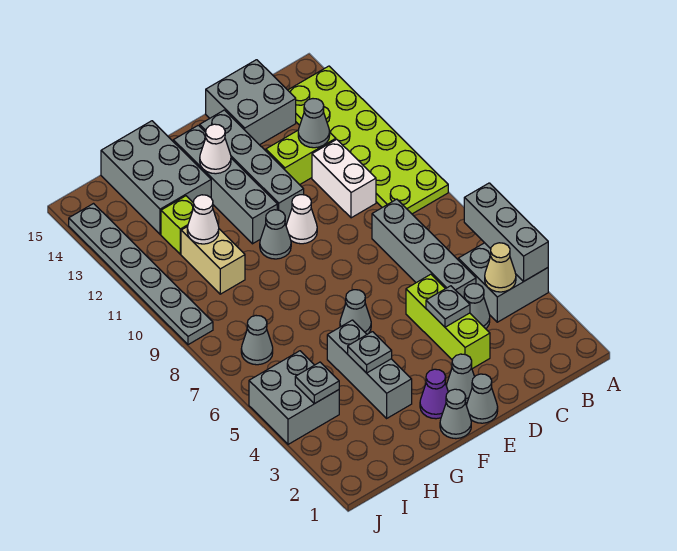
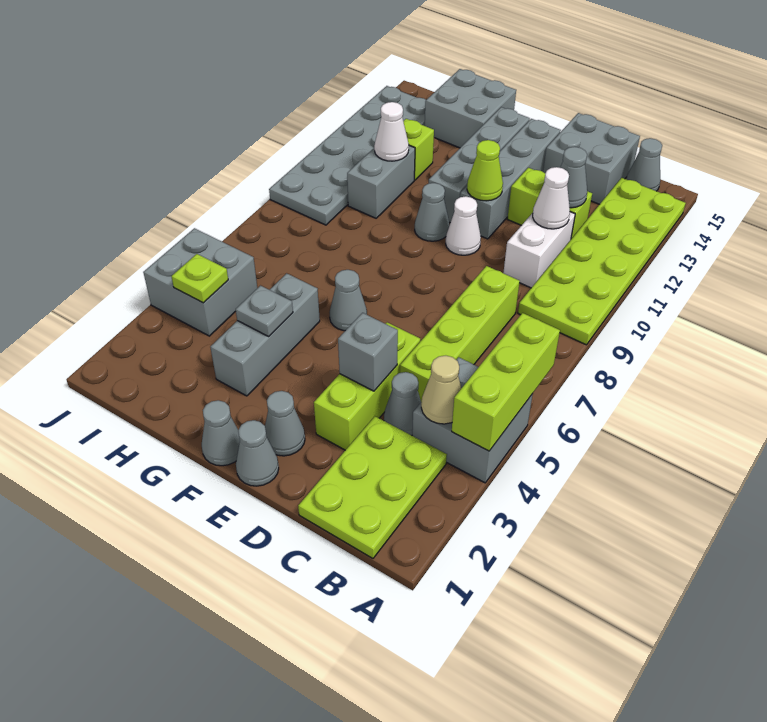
grey brick A4:A6 level 2 -> lime brick A4:A6 level 2
none -> lime plate B1:C3 level 1
grey brick C5:C8 level 1 -> lime brick C5:C8 level 1
grey plate D4 level 2 -> grey brick D4 level 2
none -> lime cone E11 level 2
purple cone F2 level 1 -> none
white cone F13 level 2 -> white cone C11 level 2
grey brick G13:H15 level 1 -> grey brick G14:H15 level 1
tan brick H10:H11 level 1 -> grey brick H10:H11 level 1
grey plate I4 level 2 -> lime plate I4 level 2
grey cone I7 level 1 -> grey cone B15 level 1
grey plate J9:J14 level 1 -> grey plate I9:J14 level 1

